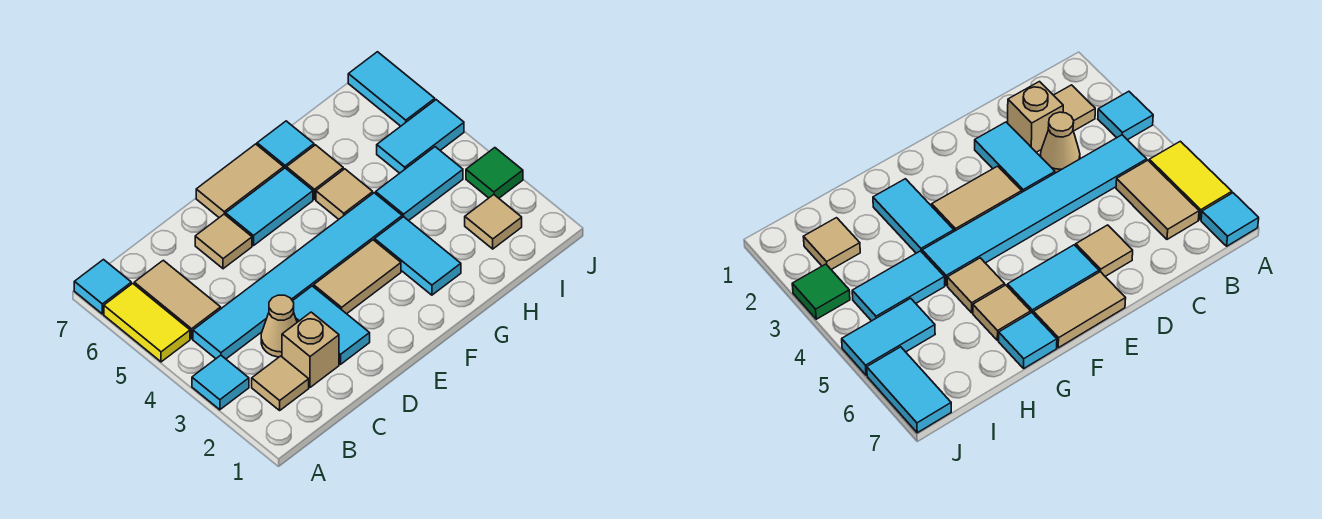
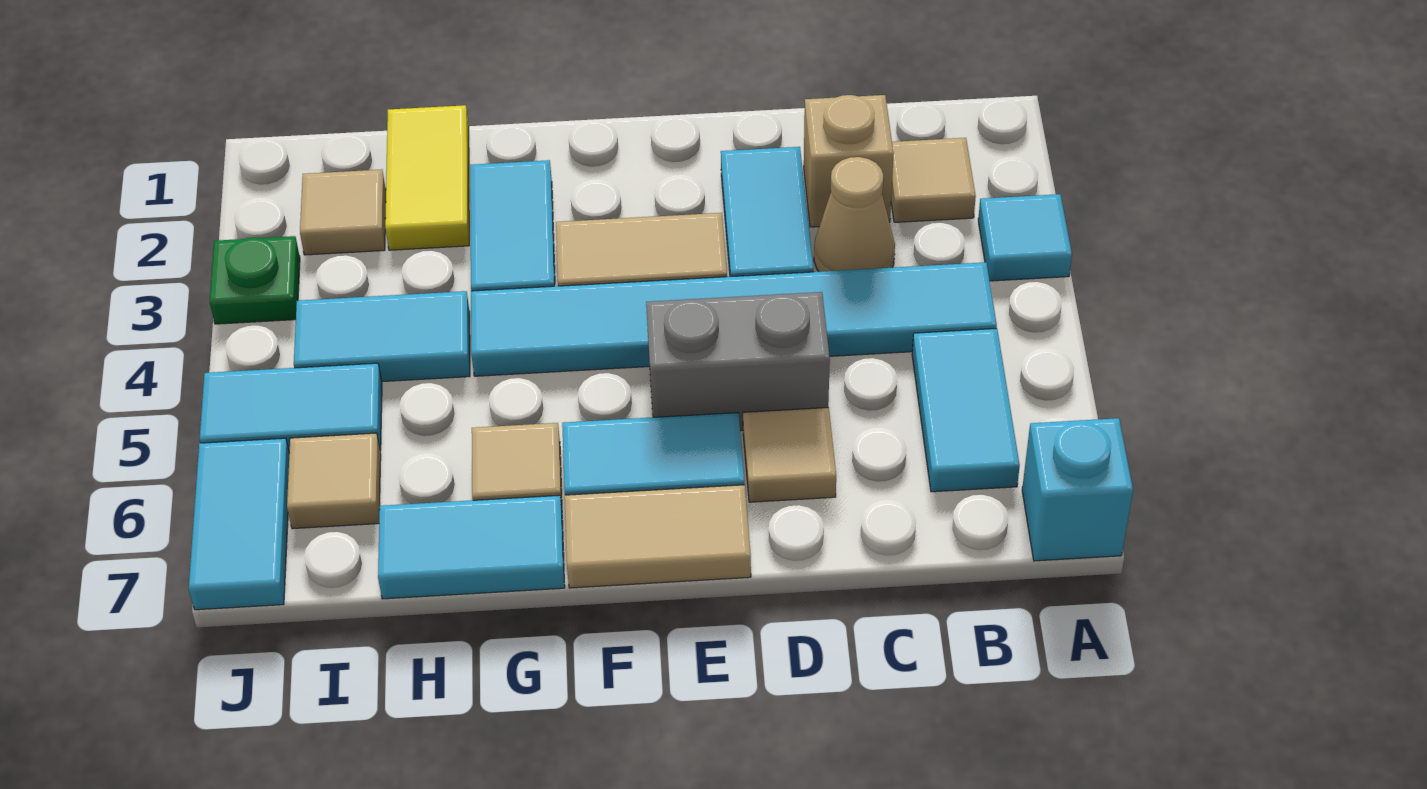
yellow tile A5:A6 level 1 -> yellow tile H1:H2 level 1
cyan tile A7 level 1 -> cyan brick A7 level 1
tan tile B5:B6 level 1 -> cyan tile B5:B6 level 1
none -> grey brick D5:E5 level 1
tan tile G5 level 1 -> tan tile I6 level 1
cyan tile G7 level 1 -> cyan tile G7:H7 level 1
green tile J3 level 1 -> green plate J3 level 1

